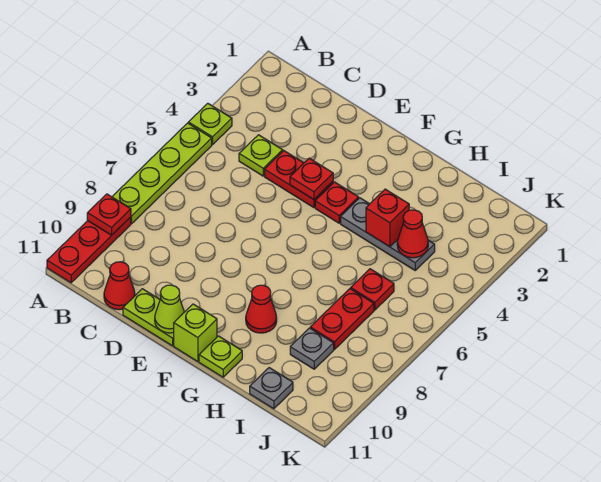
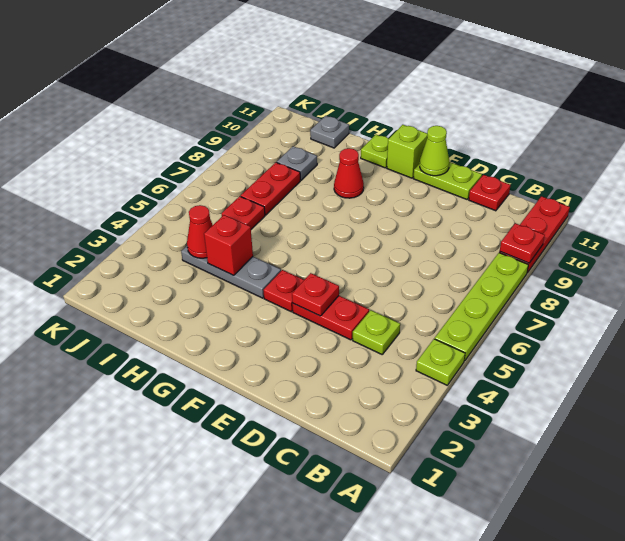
red cone C11 level 1 -> red plate C11 level 1

